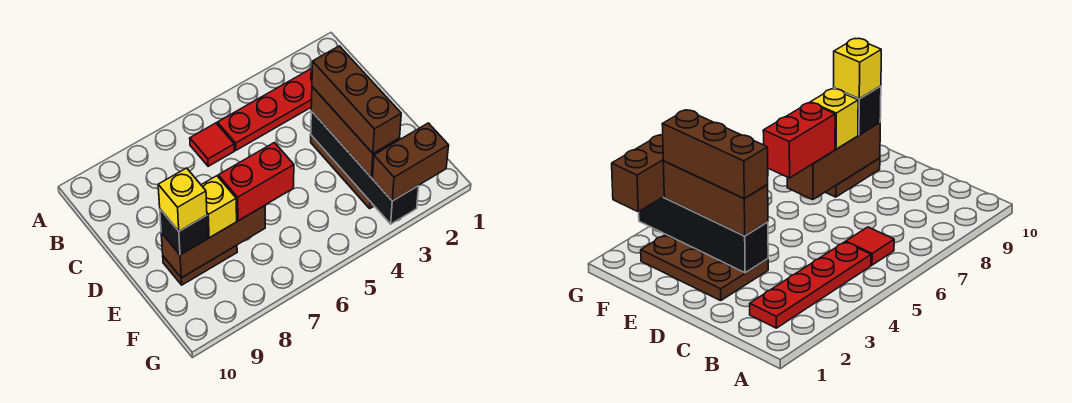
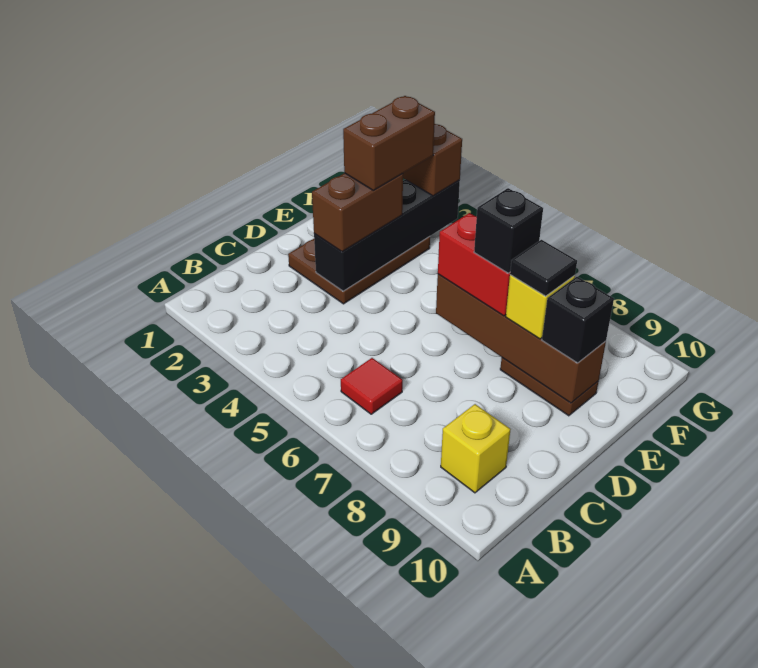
red plate B2:B5 level 1 -> none
brown brick D3:F3 level 3 -> brown brick D3:E3 level 3
brown brick D3:F3 level 4 -> brown brick E3:F3 level 4
brown brick E7:E9 level 2 -> brown brick E6:E9 level 2
none -> black brick E7 level 4
none -> black tile E8 level 4
yellow brick E9 level 4 -> yellow brick B9 level 1

